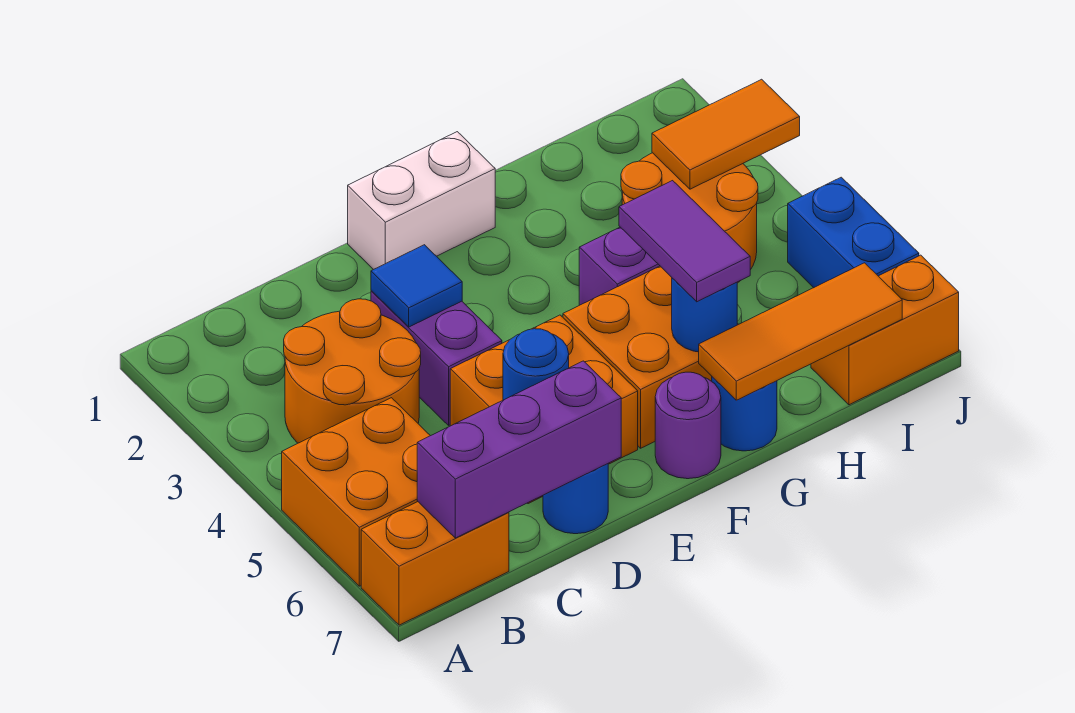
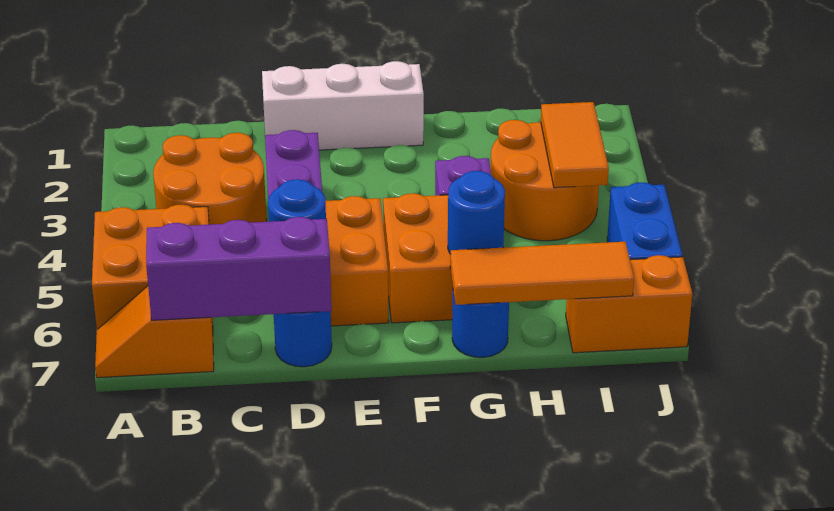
orange brick A7:B7 level 1 -> orange slope A7:B7 level 1 top B
blue tile D3 level 2 -> none
white brick E1:F1 level 1 -> white brick D1:F1 level 1
purple round brick F7 level 1 -> none
purple tile G5:G6 level 3 -> none
orange tile I3:J3 level 2 -> orange tile I3:I4 level 2

